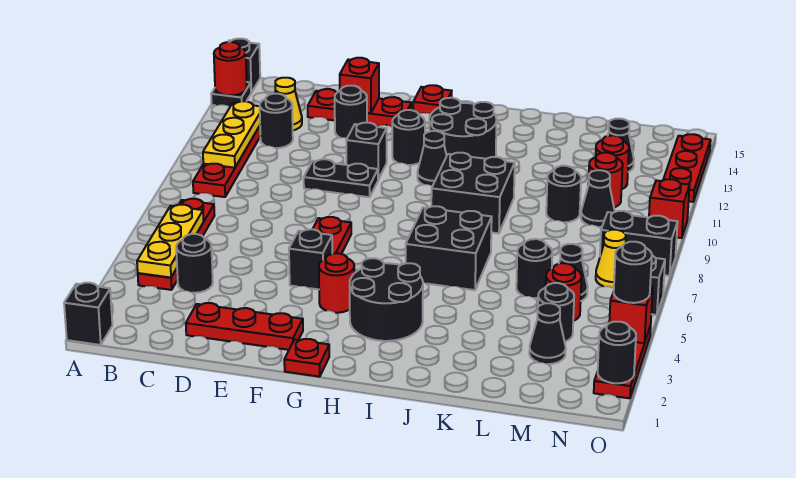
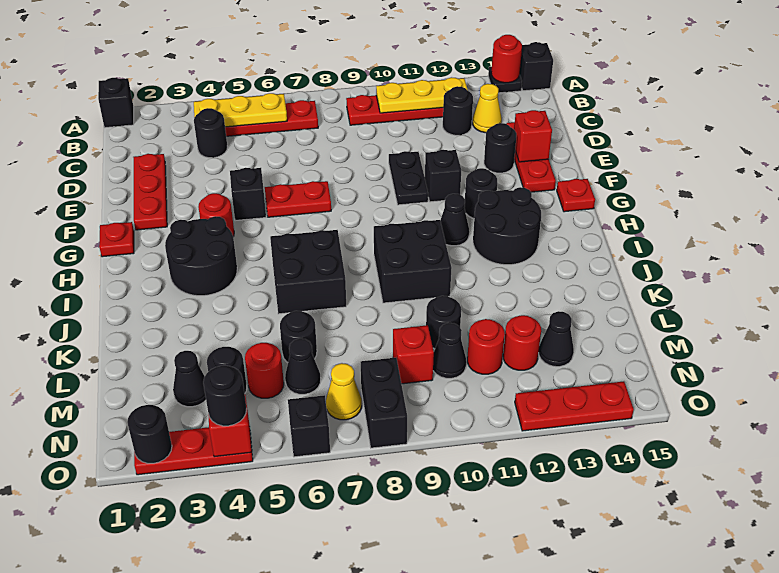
red brick O10 level 1 -> red brick M9 level 1

